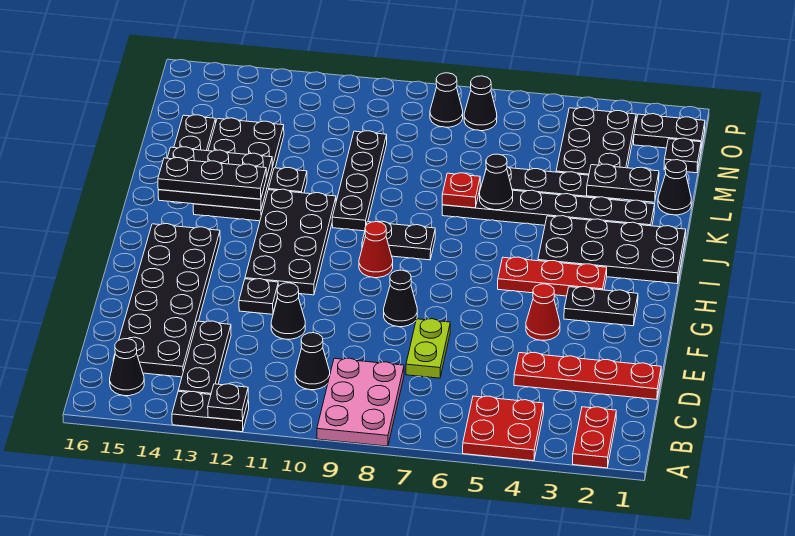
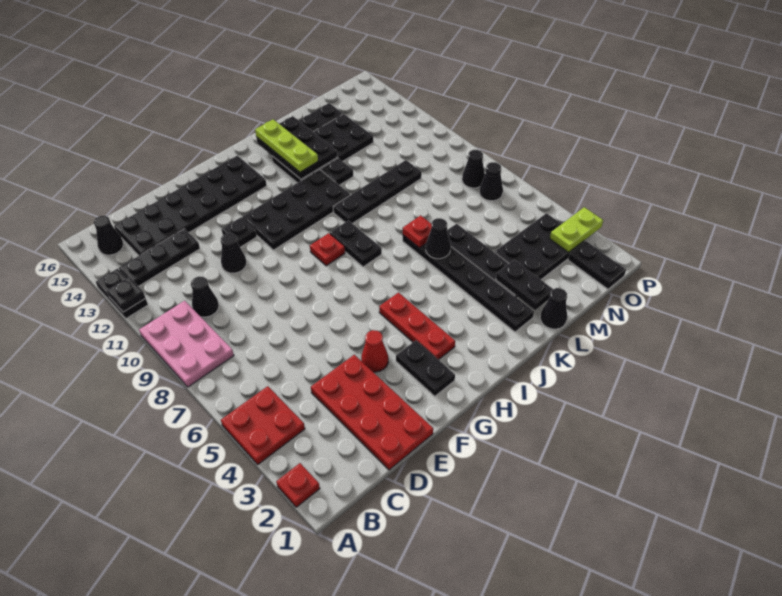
red plate A2:B2 level 1 -> red plate A2 level 1
pink plate A8:C9 level 1 -> pink plate A8:B10 level 1
red plate D1:D4 level 1 -> red plate D1:E4 level 1
lime plate D7:E7 level 1 -> lime plate O3:P3 level 2
black cone F8 level 1 -> none
red cone H9 level 1 -> red plate H9 level 1
black plate I1:J4 level 1 -> none
black plate J13:J15 level 3 -> lime plate J13:J15 level 3
black plate N1 level 1 -> none

